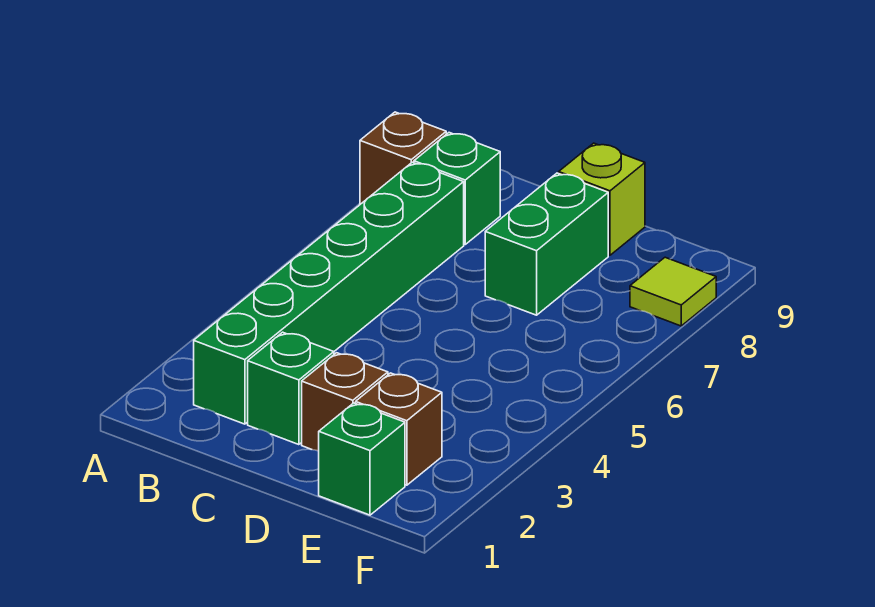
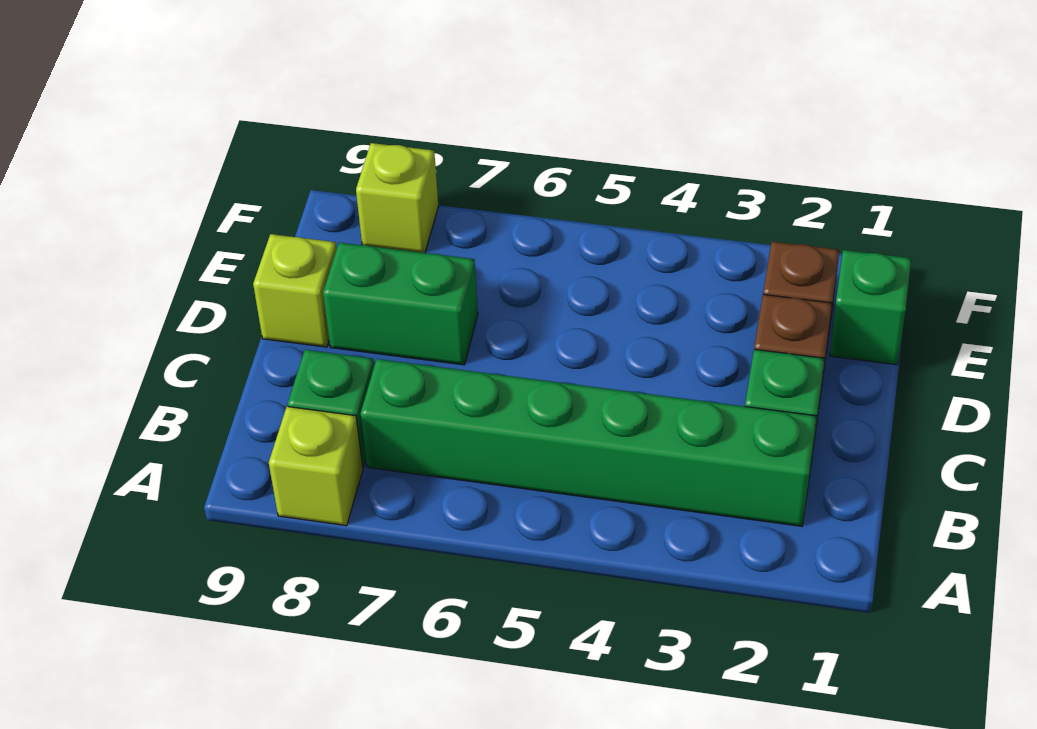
brown brick A8 level 1 -> lime brick A8 level 1
lime tile F8 level 1 -> lime brick F8 level 1

